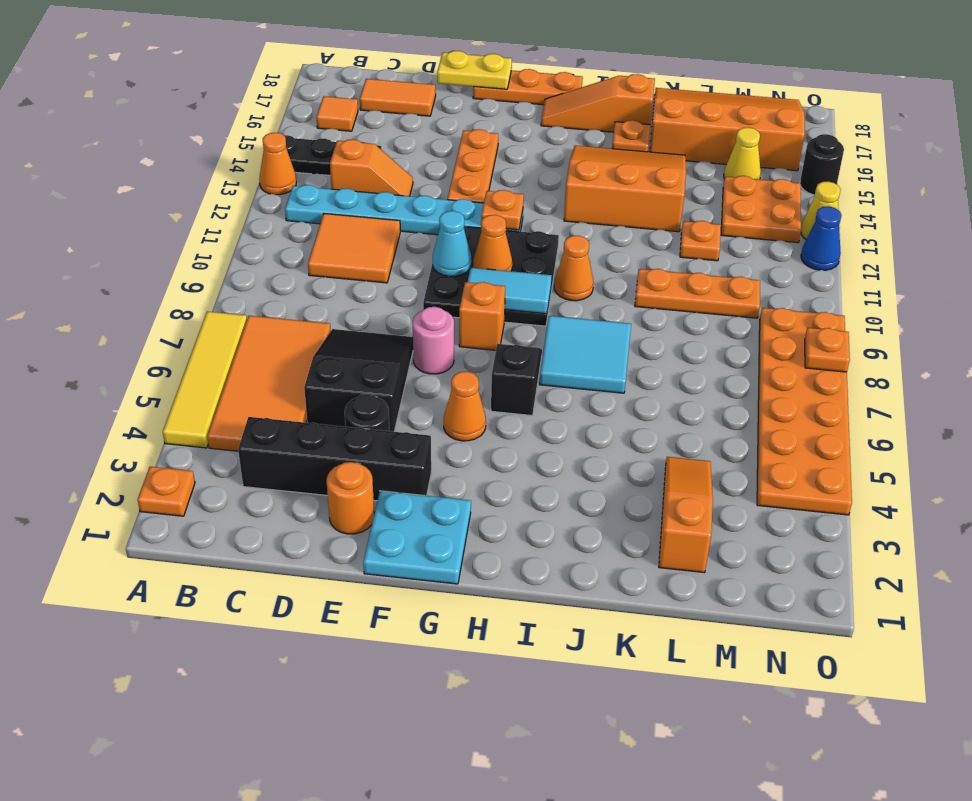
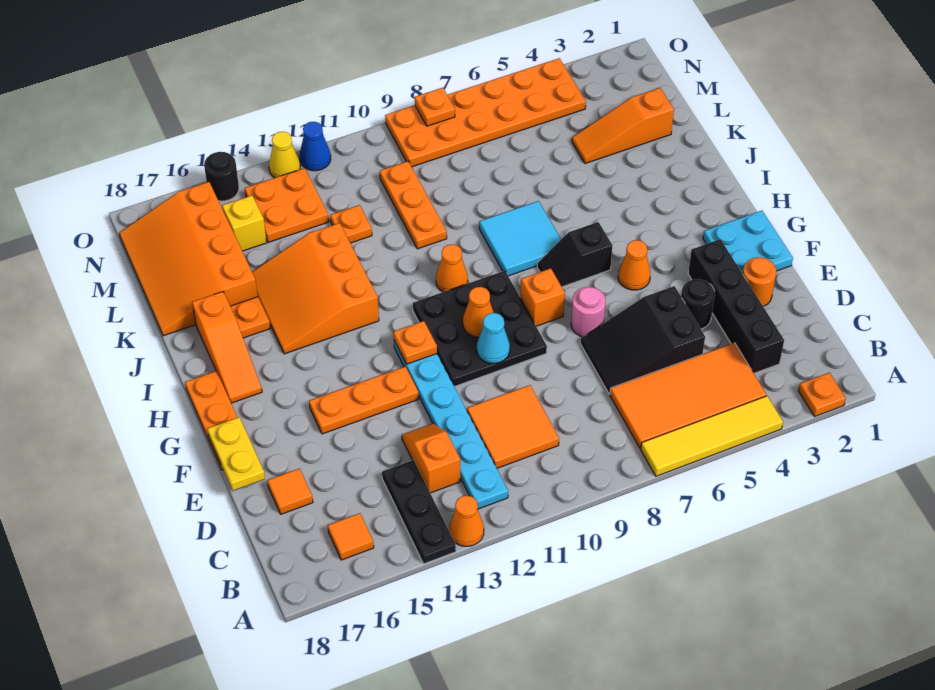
orange tile C17:D17 level 1 -> orange tile D17 level 1
cyan tile G9:H9 level 2 -> none
yellow cone M15 level 1 -> yellow brick M15 level 1

